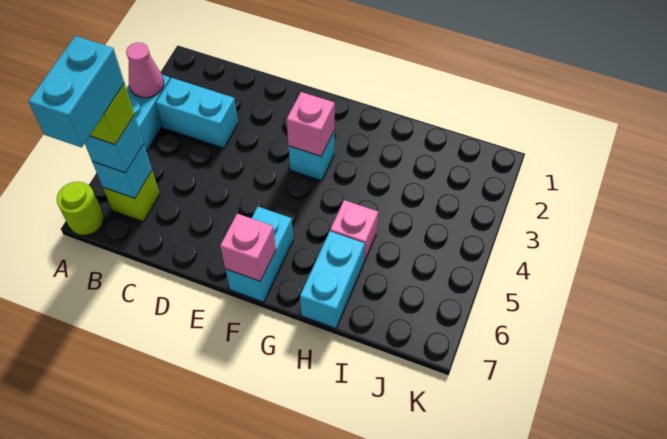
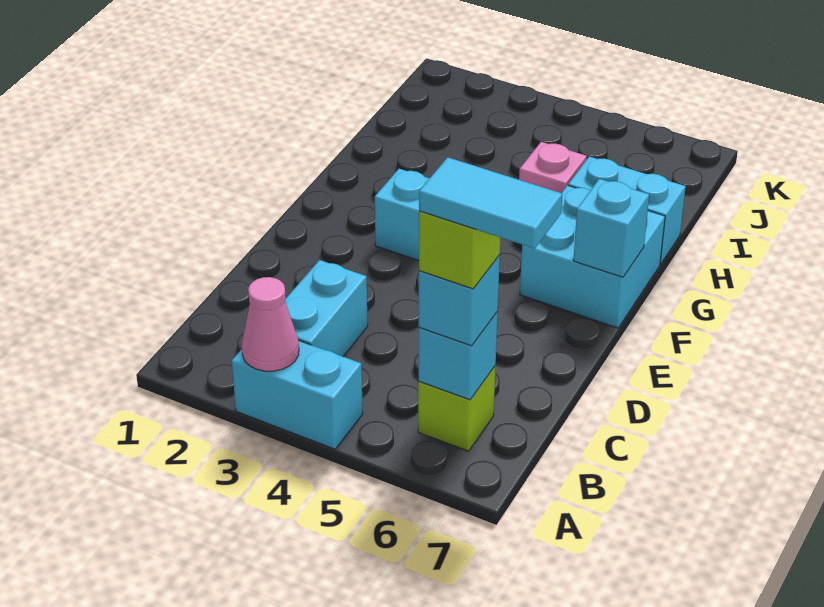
lime round brick A7 level 1 -> none
cyan brick B6:B7 level 5 -> cyan tile B6:B7 level 5
pink brick F3 level 2 -> none
cyan brick F6:F7 level 1 -> cyan brick F6:G7 level 1
pink brick F7 level 2 -> cyan brick F7 level 2

